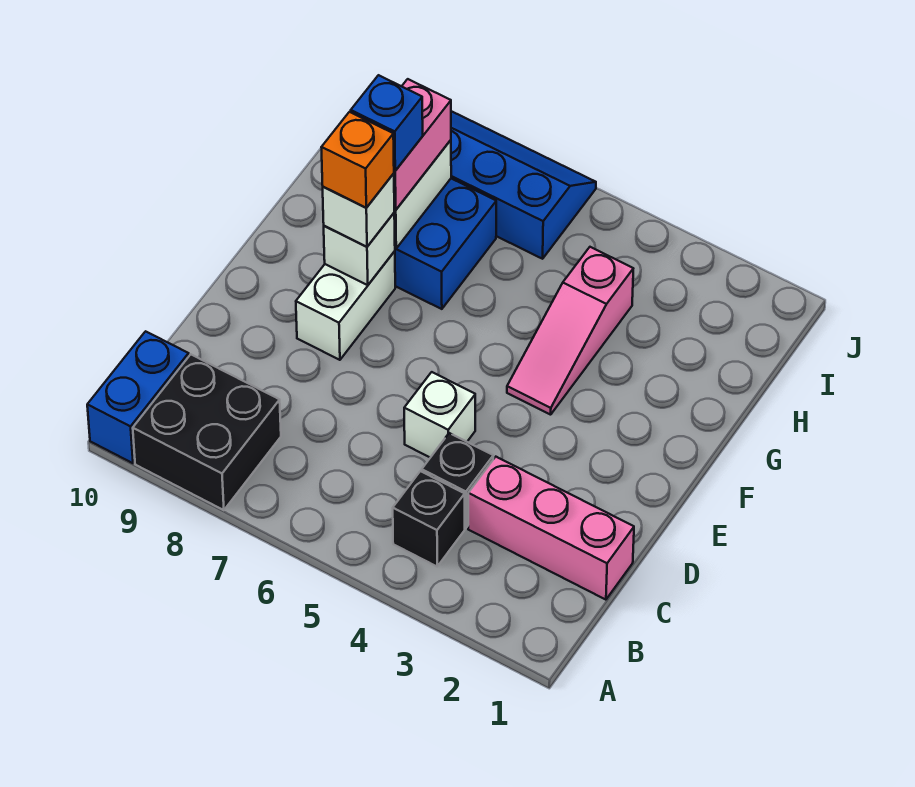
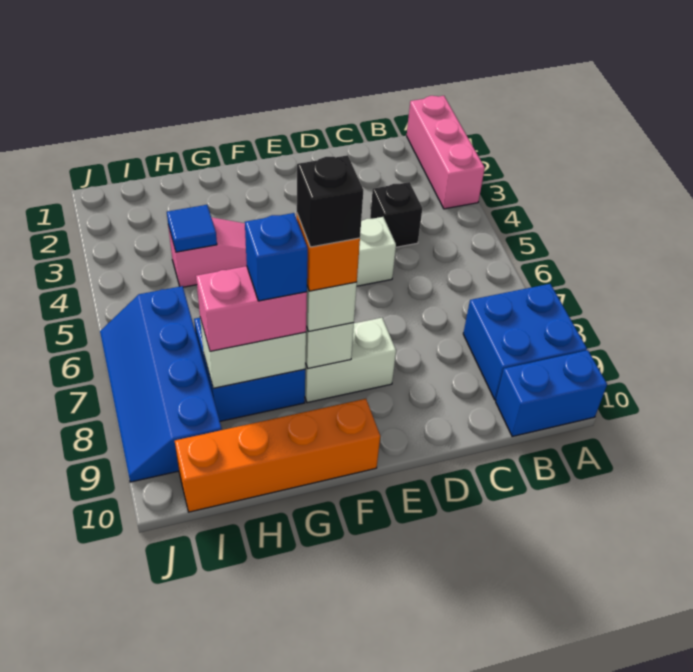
black brick A8:B9 level 1 -> blue brick A8:B9 level 1
black brick B4 level 1 -> black brick F8 level 5
pink brick C1:C3 level 1 -> pink brick A1:A3 level 1
none -> orange brick F10:I10 level 1
none -> blue tile H4 level 2

